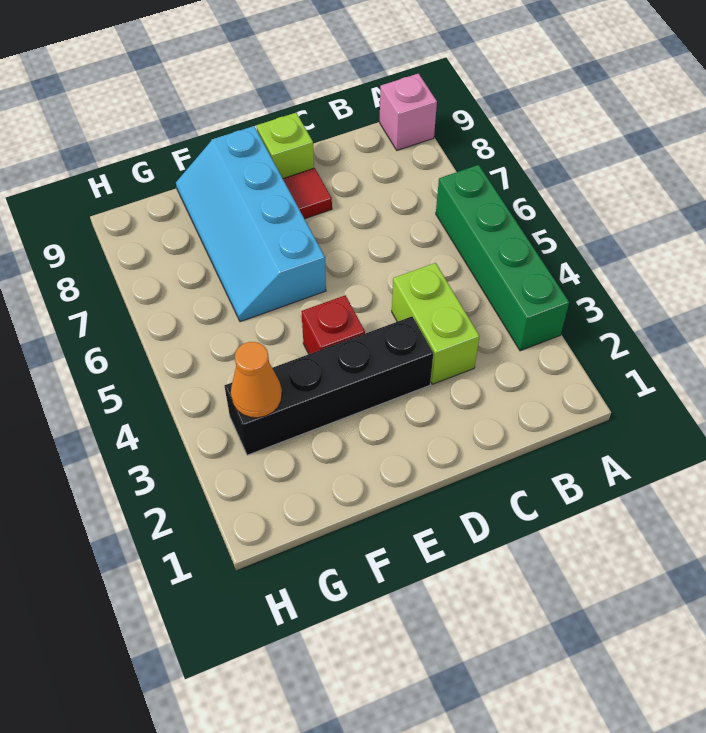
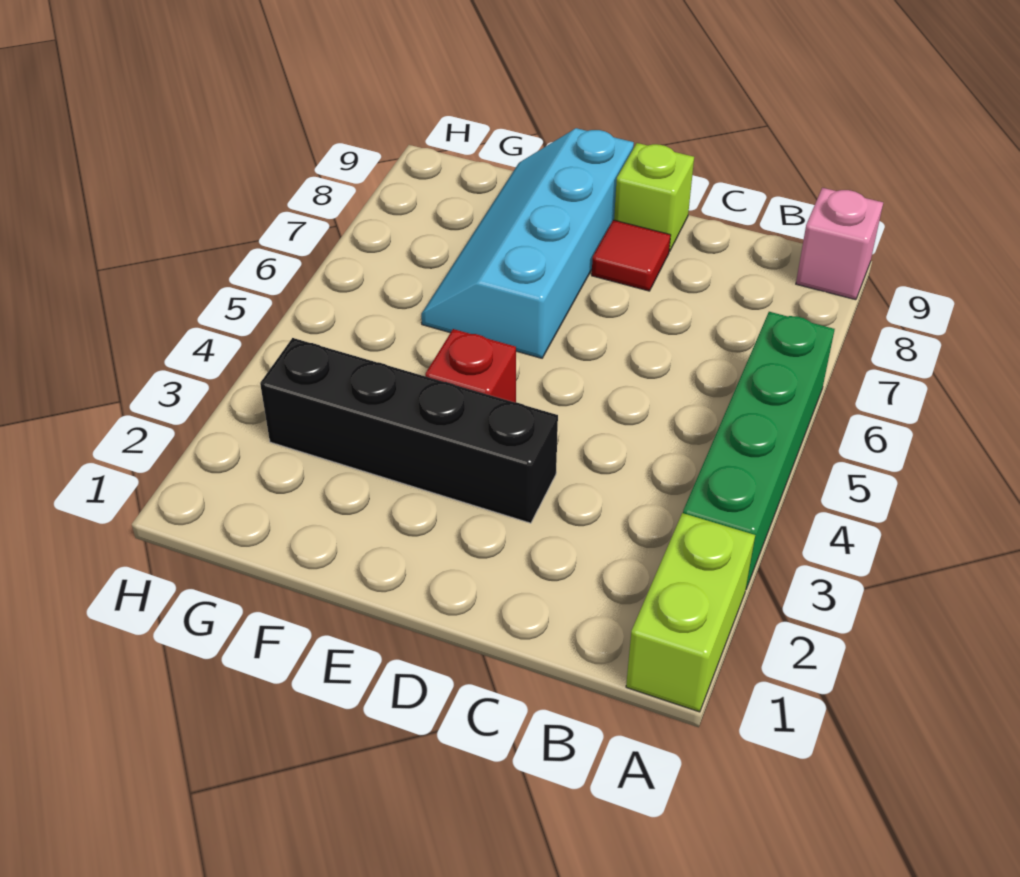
lime brick C3:C4 level 1 -> lime brick A1:A2 level 1
orange cone G3 level 2 -> none

